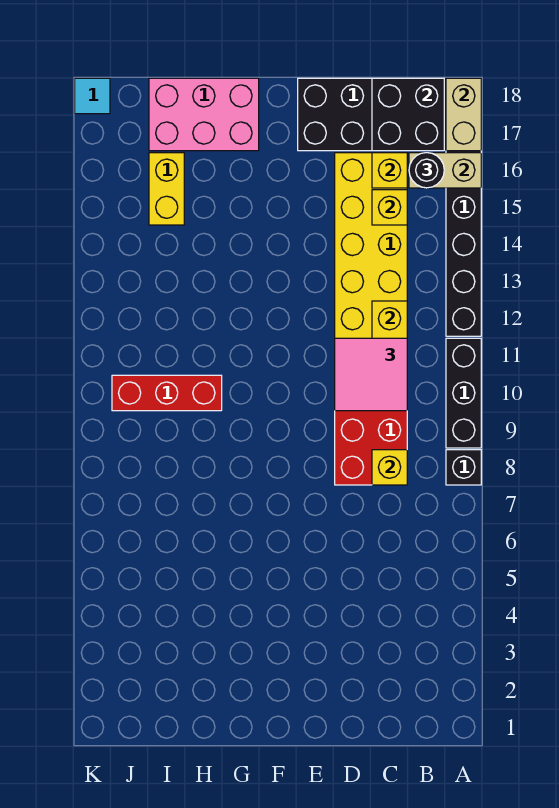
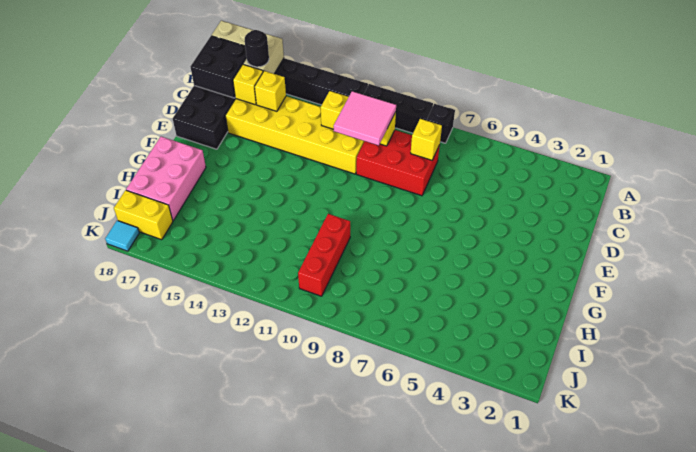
yellow brick I15:I16 level 1 -> yellow brick J17:J18 level 1

